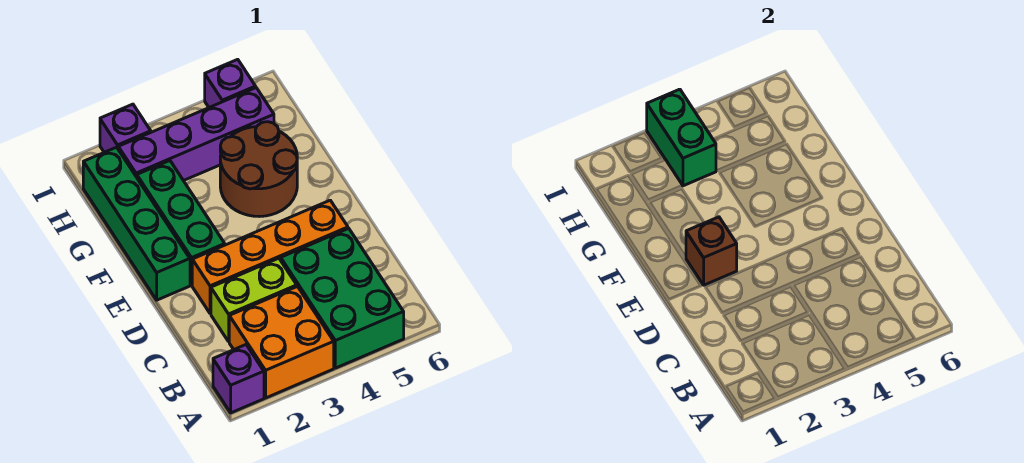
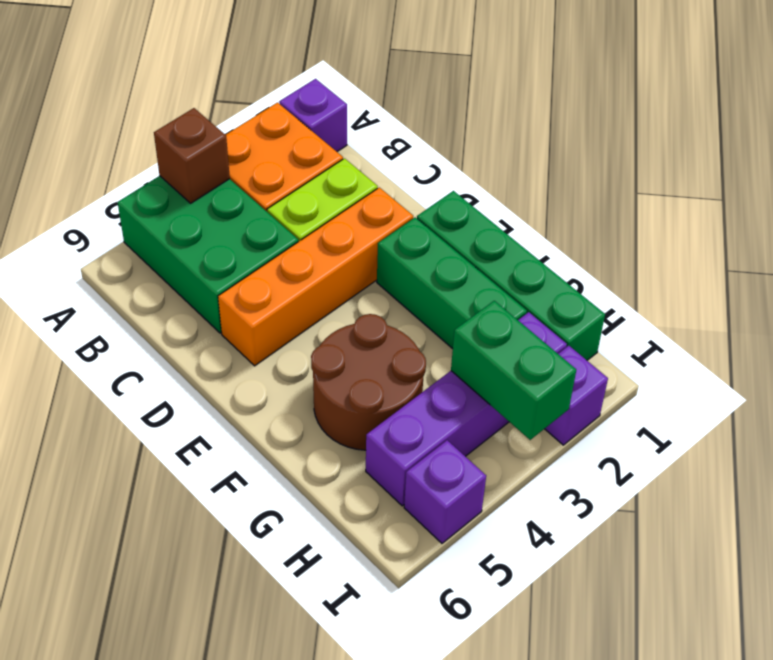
brown brick E2 level 2 -> brown brick A4 level 2

